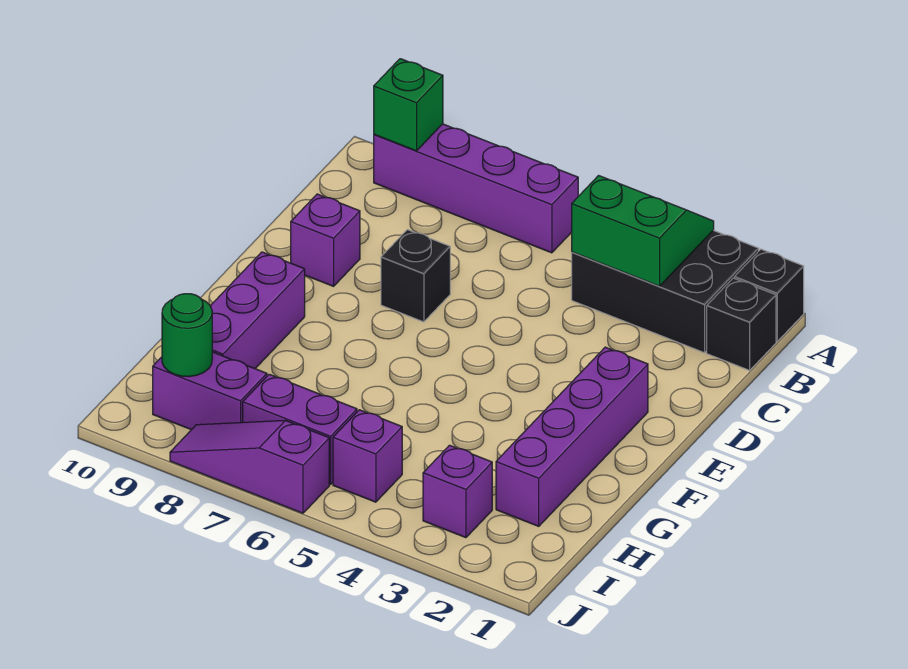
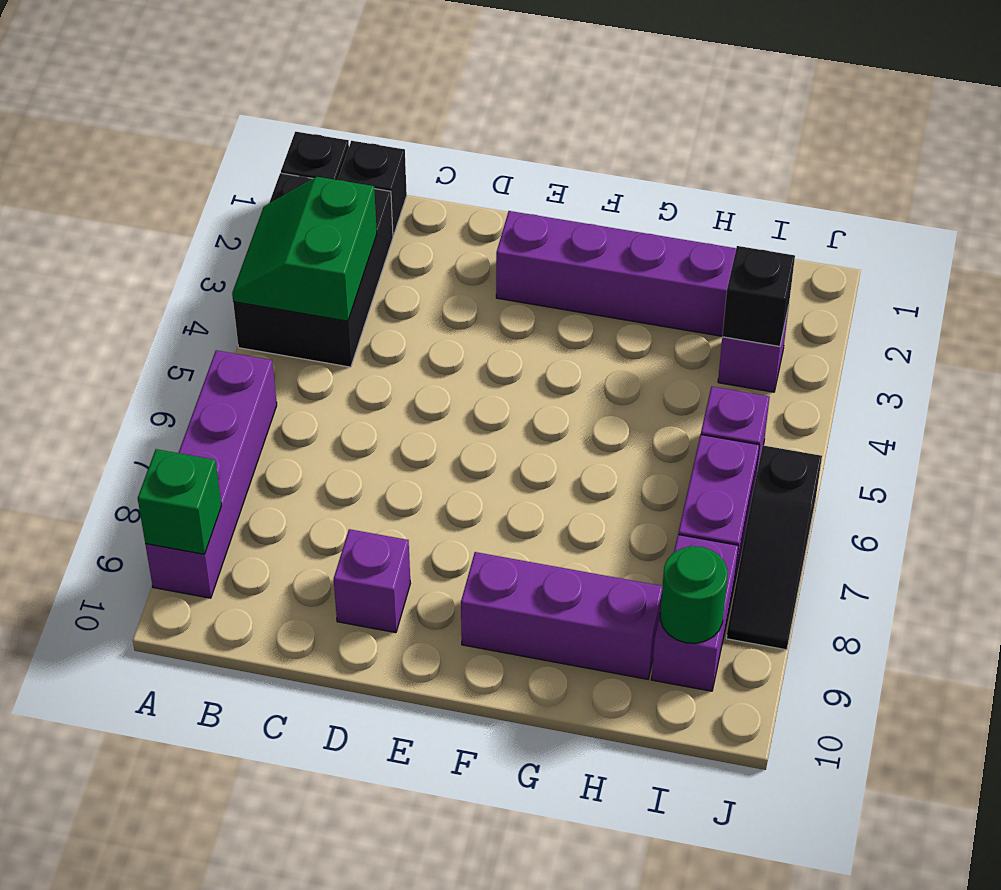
black brick D7 level 1 -> black brick I3 level 2
purple slope J6:J8 level 1 top 6 -> black slope J6:J8 level 1 top 6

